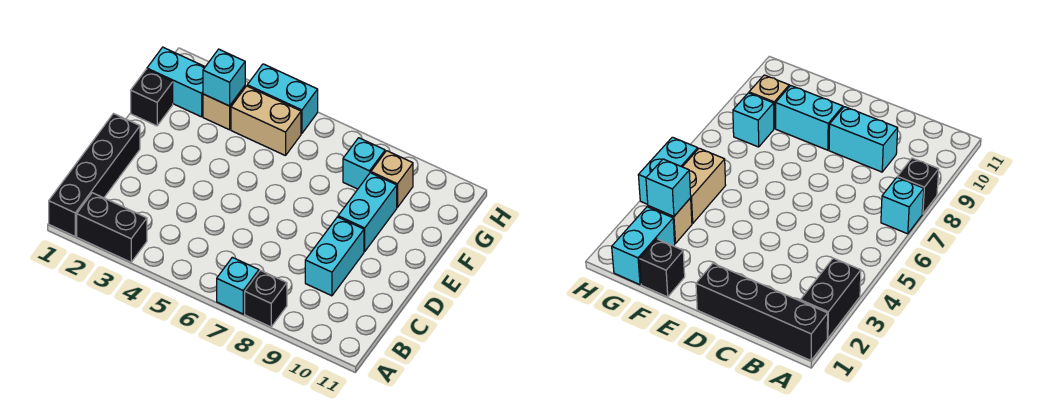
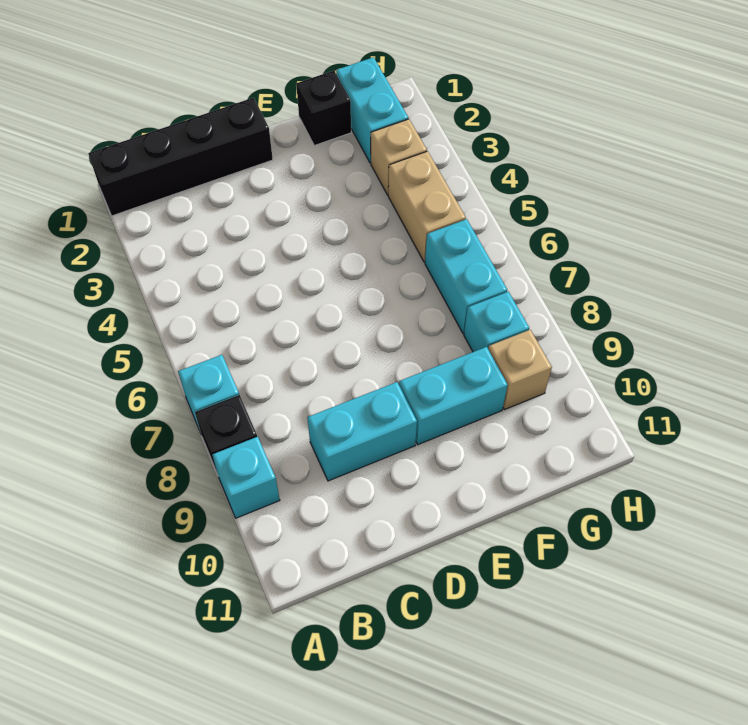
black brick A2:A3 level 1 -> none
cyan brick G3 level 2 -> cyan brick A9 level 1
cyan brick H4:H5 level 1 -> cyan brick G6:G7 level 1

